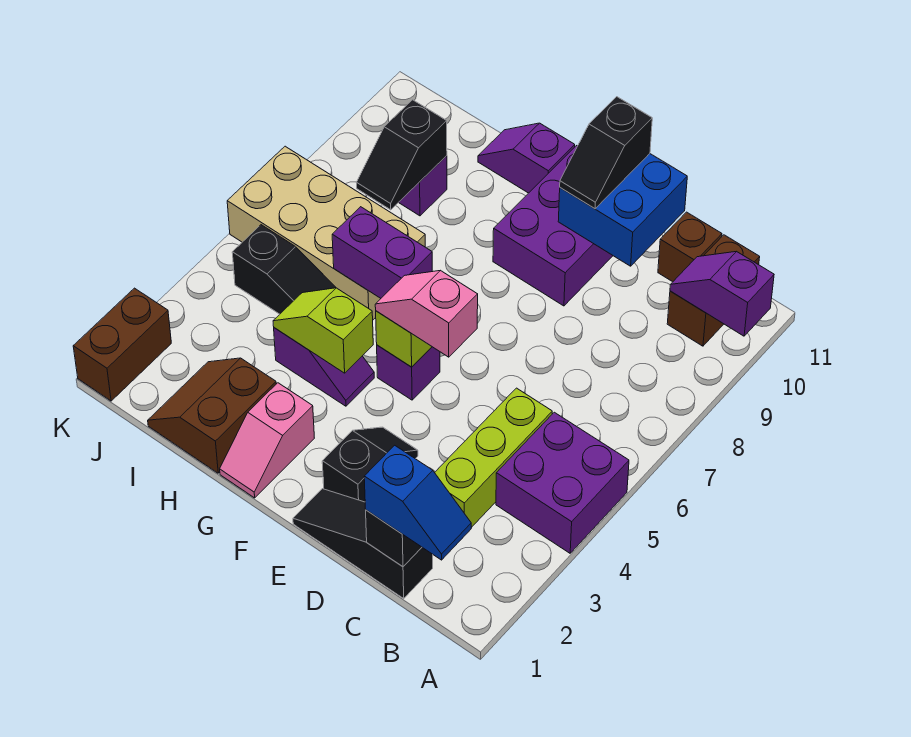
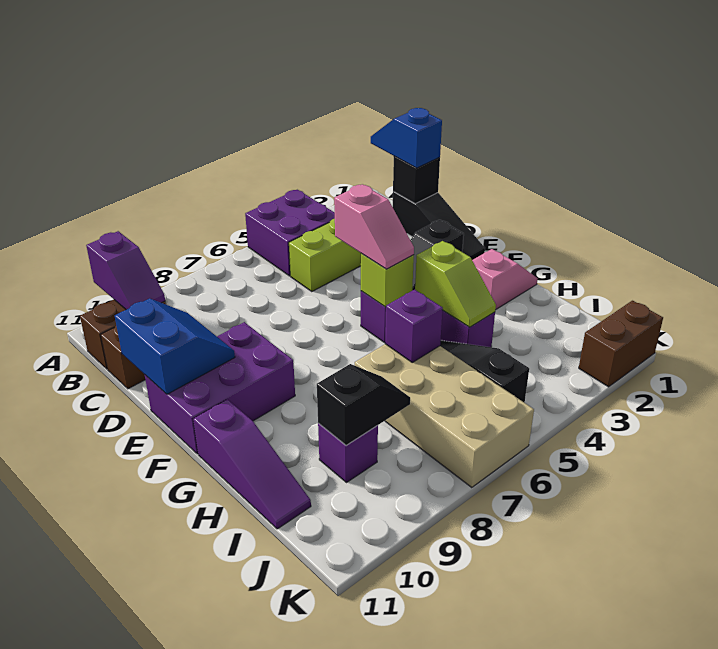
blue brick D10:E11 level 2 -> blue slope D10:E11 level 2 top 11
black slope E10:E11 level 3 top 11 -> none
purple brick G6:H6 level 2 -> purple brick H6 level 2
purple slope G11:H11 level 1 top G -> purple slope G11:I11 level 1 top G
brown slope H1:I2 level 1 top H -> none

